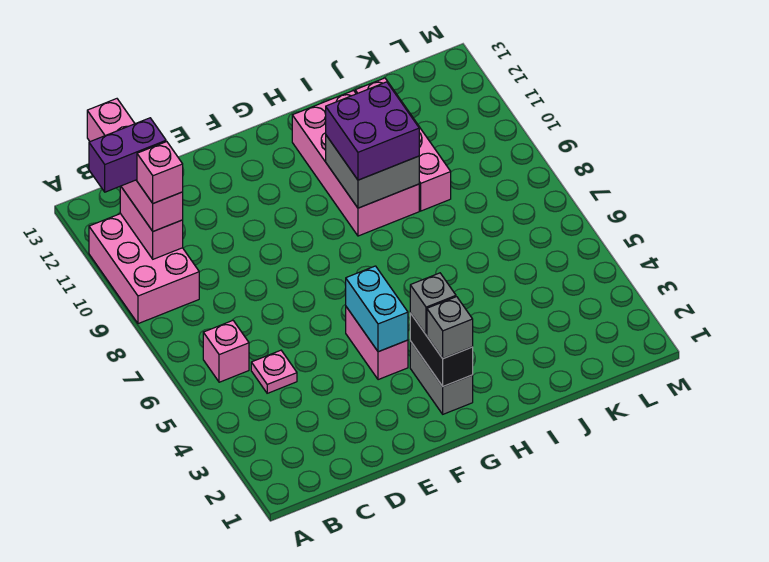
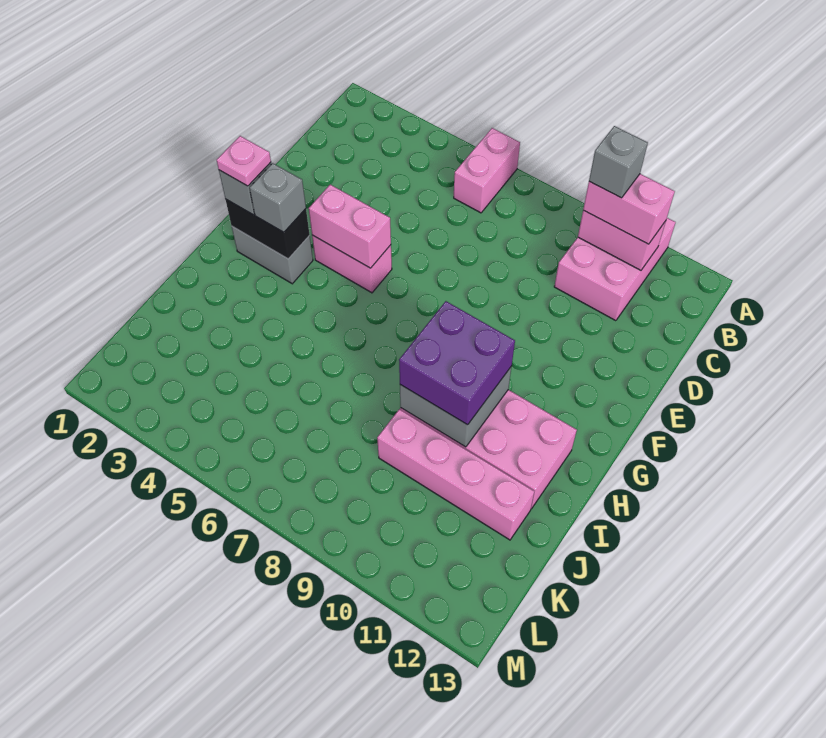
pink brick A9:B11 level 1 -> pink brick A10:C11 level 1
purple brick A11:B11 level 4 -> none
pink brick B6 level 1 -> pink brick A6:B6 level 1
pink brick B10:B13 level 3 -> pink brick B10:B11 level 3
pink brick B10 level 4 -> grey brick B10 level 4
pink plate C5 level 1 -> pink plate G2 level 4
cyan brick F4:F5 level 2 -> pink brick F4:F5 level 2

